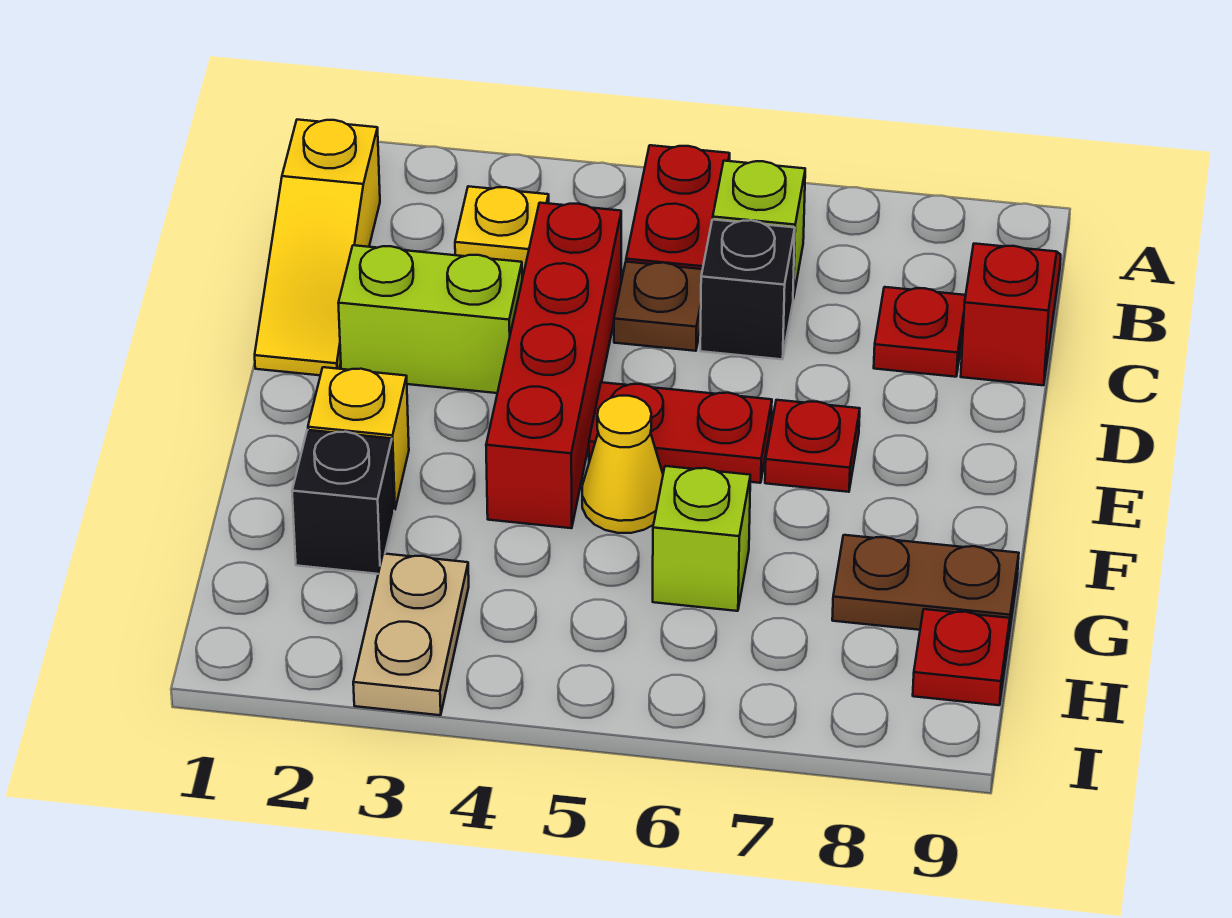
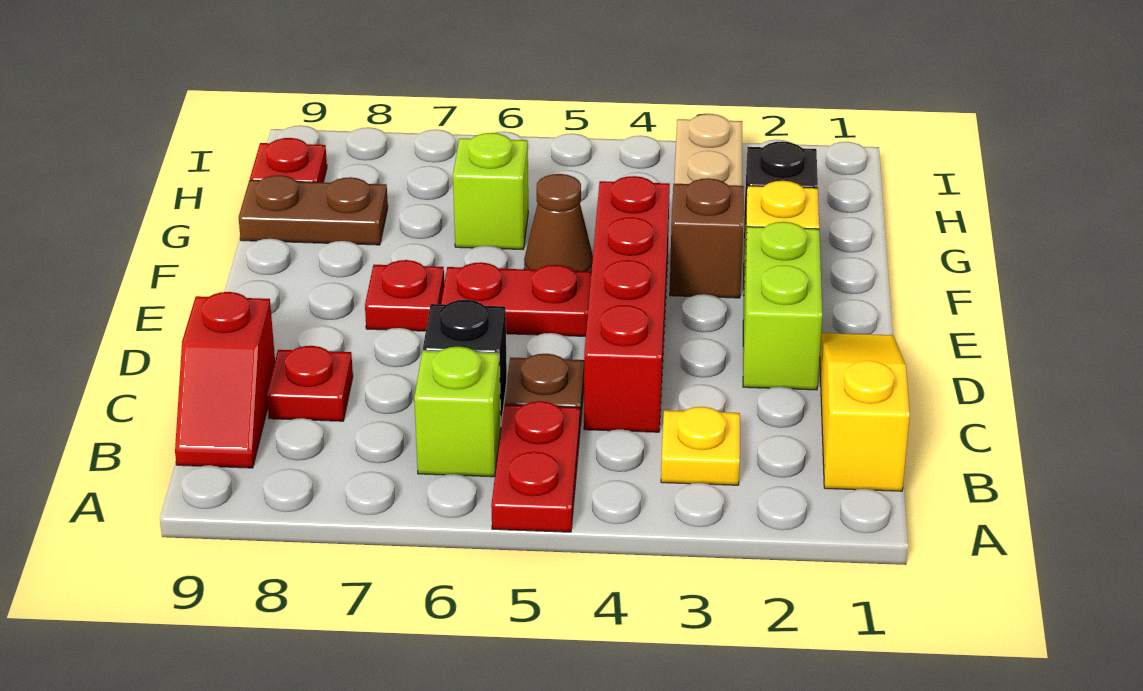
lime brick D2:D3 level 1 -> lime brick D2:E2 level 1
none -> brown brick F3 level 1
yellow cone F5 level 1 -> brown cone F5 level 1

